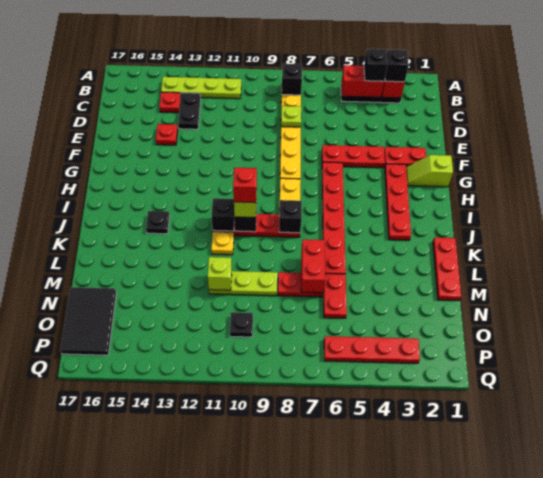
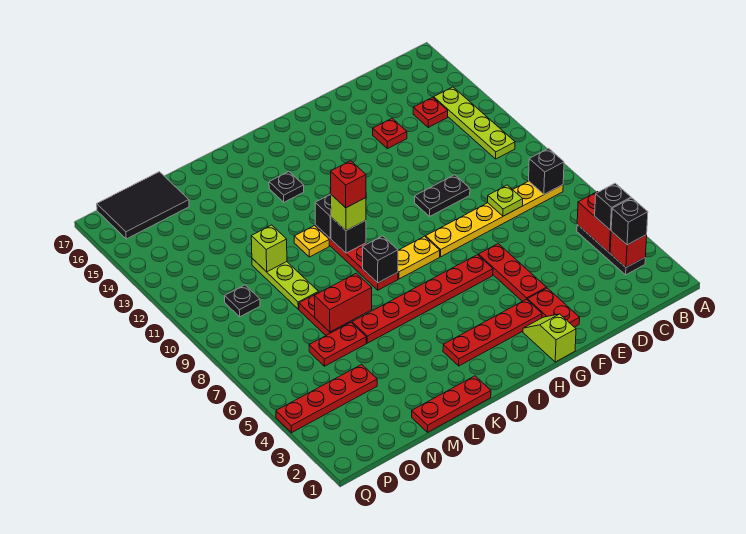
black plate C13:D13 level 1 -> black plate E10:F10 level 1
red plate P3:P6 level 1 -> red plate N4:Q4 level 1

